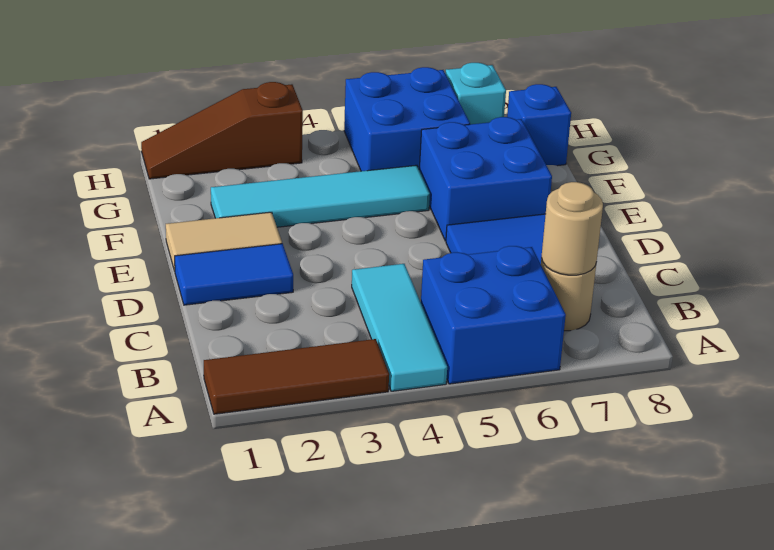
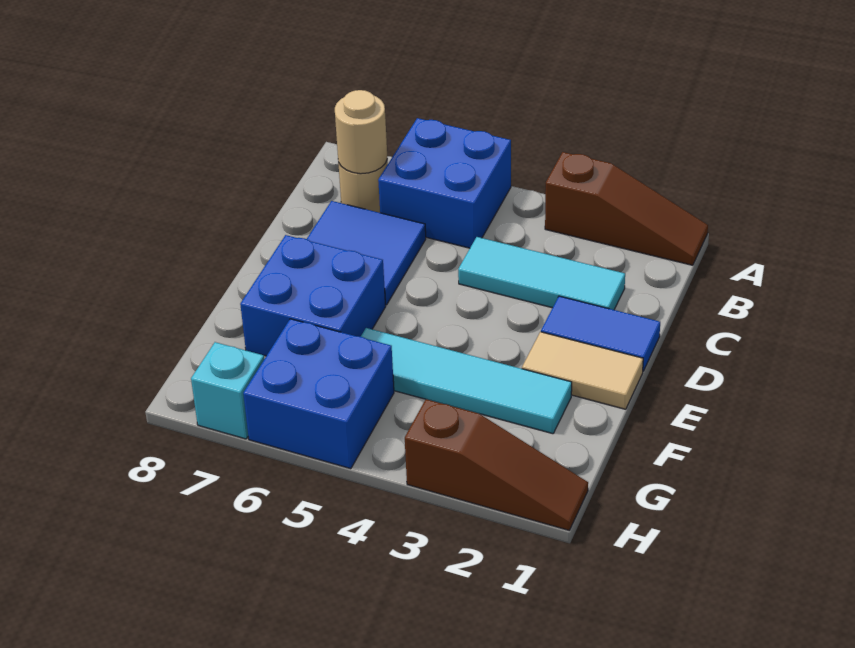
brown tile A1:A3 level 1 -> brown slope A1:A3 level 1 top 3
cyan tile A4:C4 level 1 -> cyan tile C2:C4 level 1
blue brick G8 level 1 -> none

